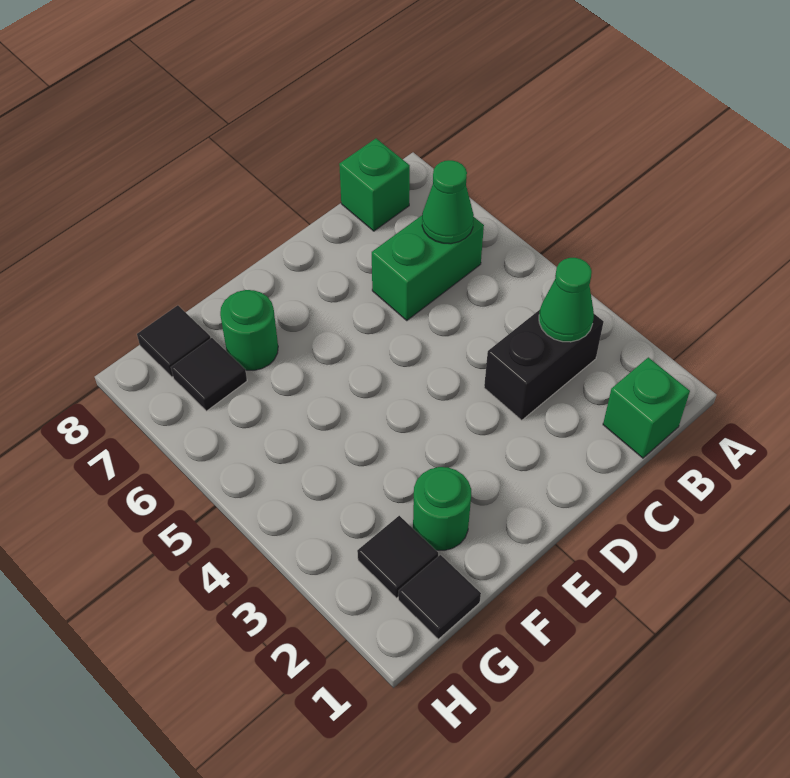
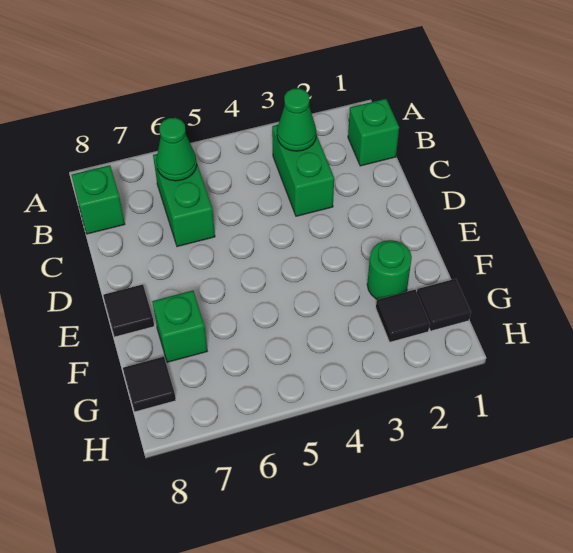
black brick B3:C3 level 1 -> green brick B3:C3 level 1
green round brick F7 level 1 -> green brick F7 level 1
black tile G7 level 1 -> black tile E8 level 1

